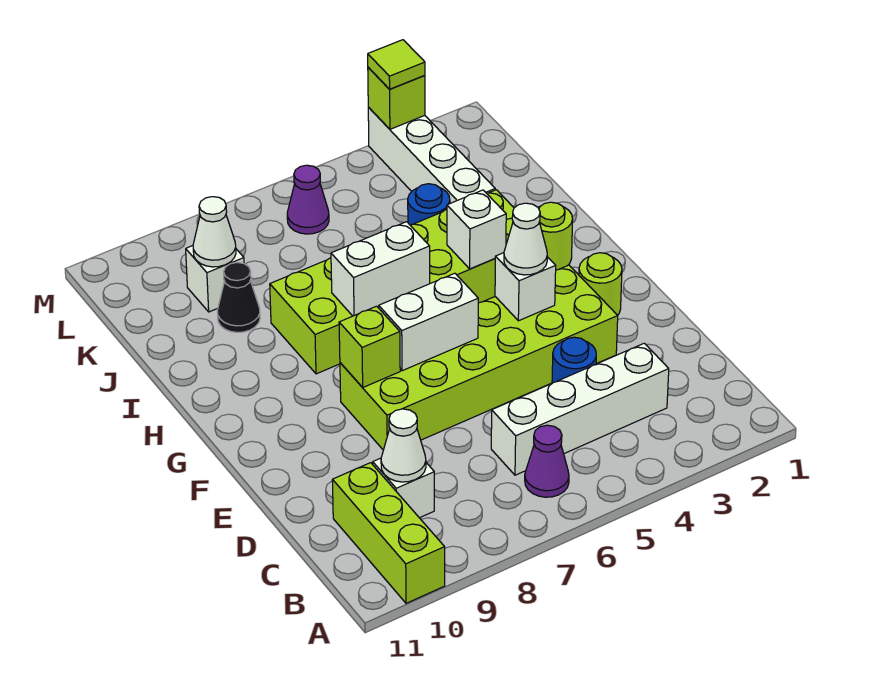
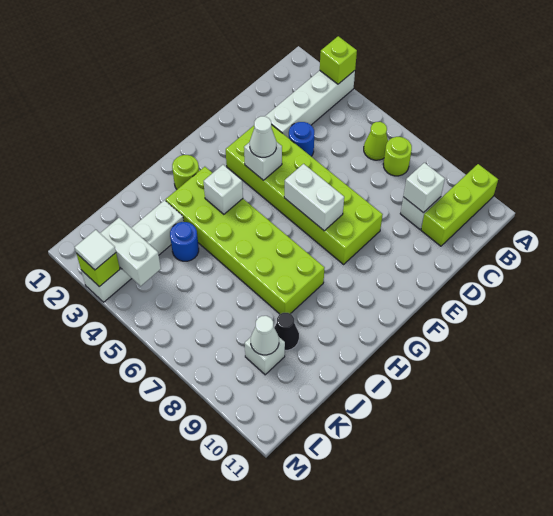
purple cone B6 level 1 -> lime cone B6 level 1
white brick C3:C6 level 1 -> white brick A3:D3 level 1
white cone C9 level 2 -> white brick C9 level 2
lime round brick F2 level 1 -> lime round brick B7 level 1
lime brick F8 level 2 -> lime brick A3 level 2
white brick H6:H7 level 2 -> white brick L3:L4 level 2
purple cone L6 level 1 -> none
lime tile M3 level 3 -> white tile M3 level 3

